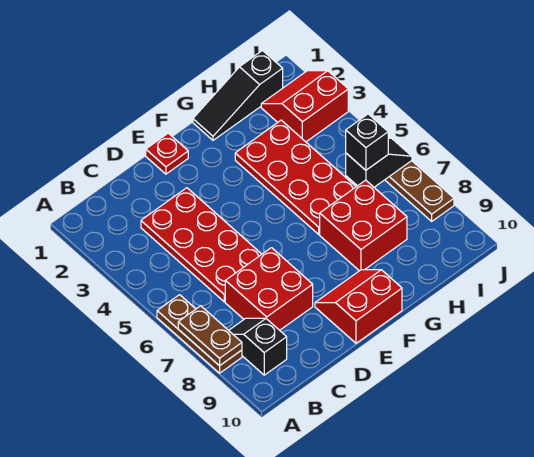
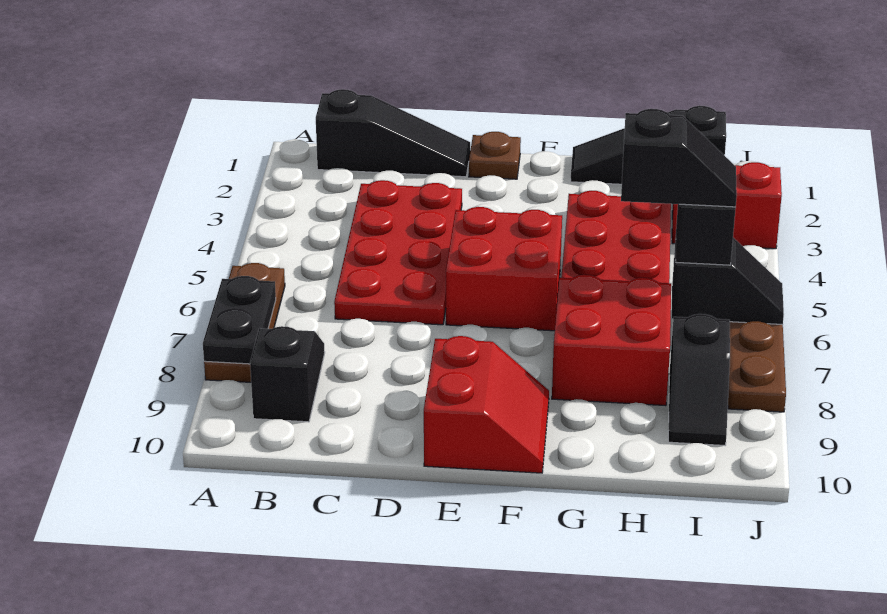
brown plate A7:A8 level 2 -> black plate A7:A8 level 2
none -> black slope B1:D1 level 1 top B
red brick C7:D8 level 1 -> red brick E5:F6 level 1
red plate E1 level 1 -> brown plate E1 level 1
red slope E9:F10 level 1 top 10 -> red slope E9:F10 level 1 top E
none -> black slope H6:I6 level 4 top H
none -> black slope I8:I9 level 1 top 8

